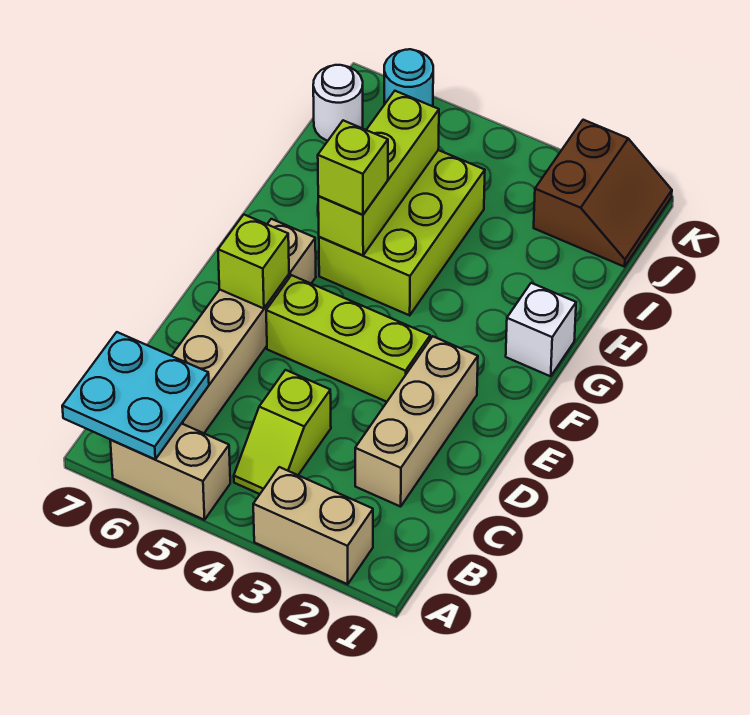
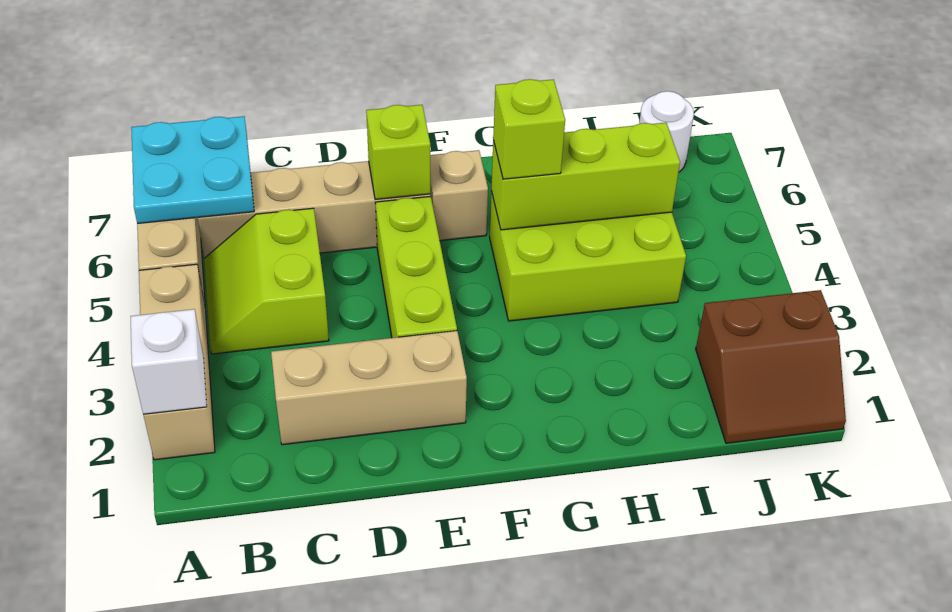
tan brick A2:A3 level 1 -> tan brick A2:A4 level 1
lime slope B4:C4 level 1 top C -> lime slope B4:C5 level 1 top C
white brick G1 level 1 -> white brick A2 level 2
cyan round brick K6 level 1 -> none

